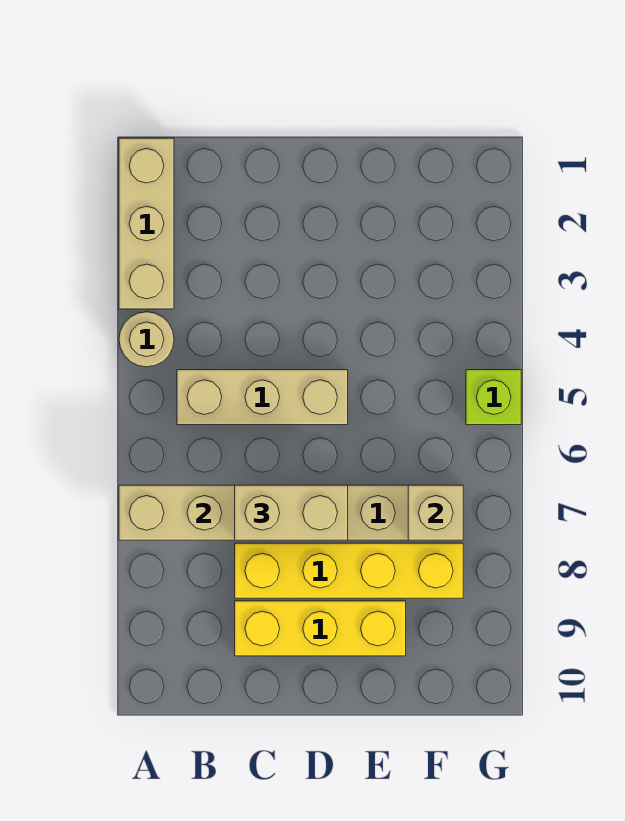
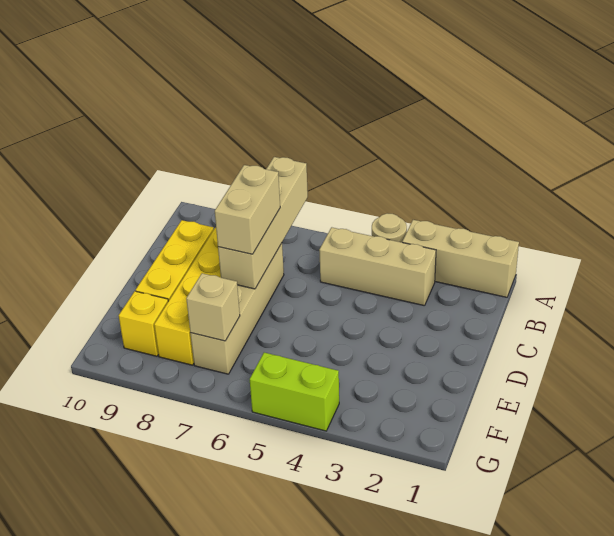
tan brick B5:D5 level 1 -> tan brick B3:B5 level 1
none -> yellow brick F9 level 1
lime brick G5 level 1 -> lime brick G4:G5 level 1

